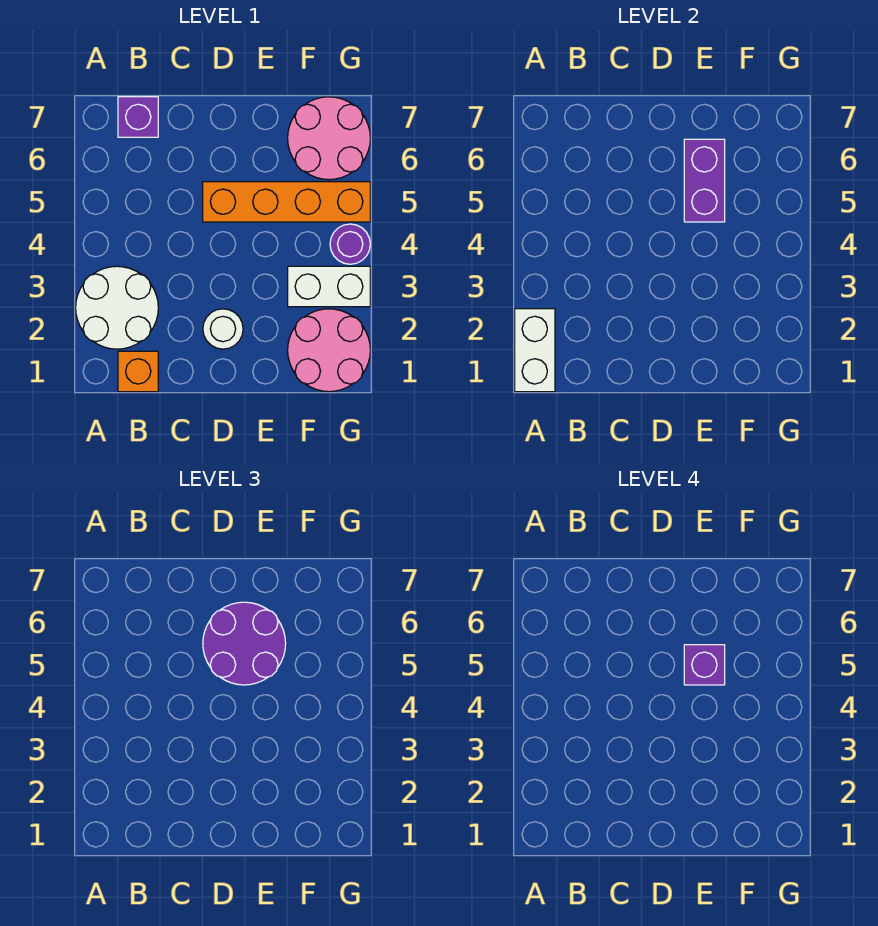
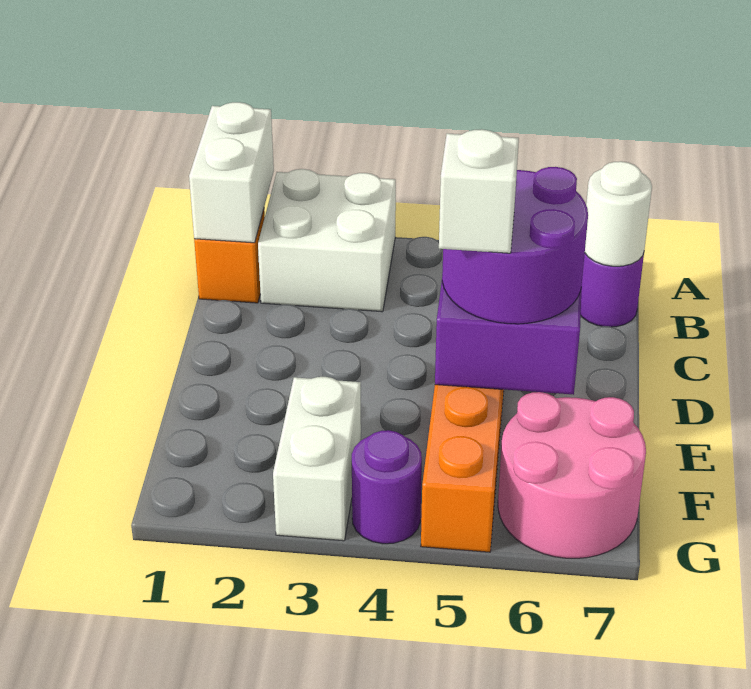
white brick A1:A2 level 2 -> white brick A1:B1 level 2
white round brick A2:B3 level 1 -> white brick A2:B3 level 1
purple brick B7 level 1 -> purple round brick B7 level 1
white round brick D2 level 1 -> white round brick B7 level 2
purple brick E5 level 4 -> white brick E5 level 4
pink round brick F1:G2 level 1 -> none

